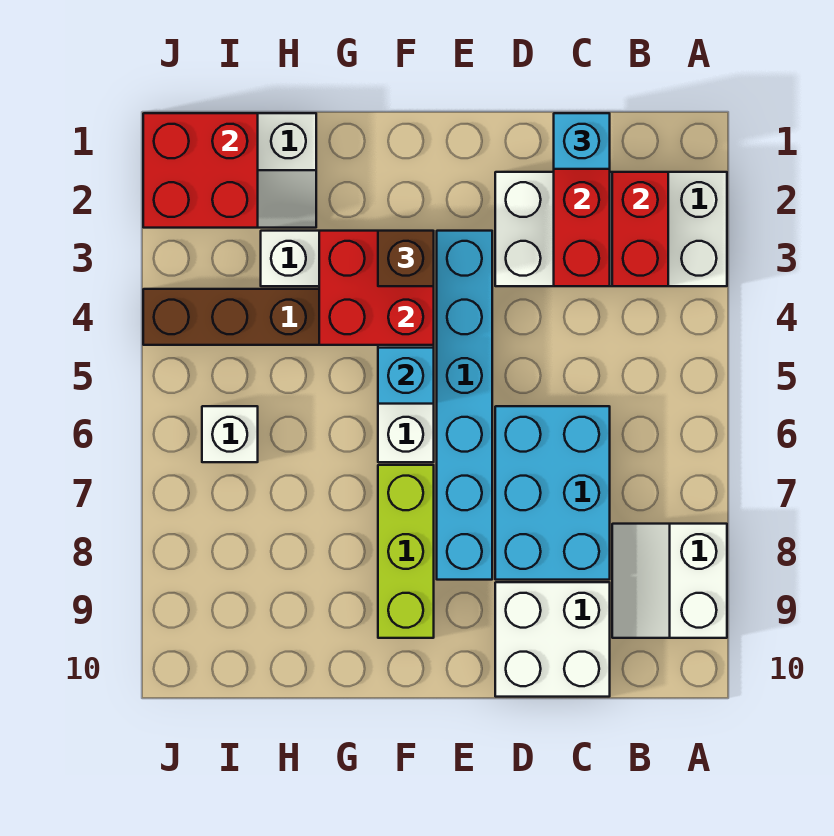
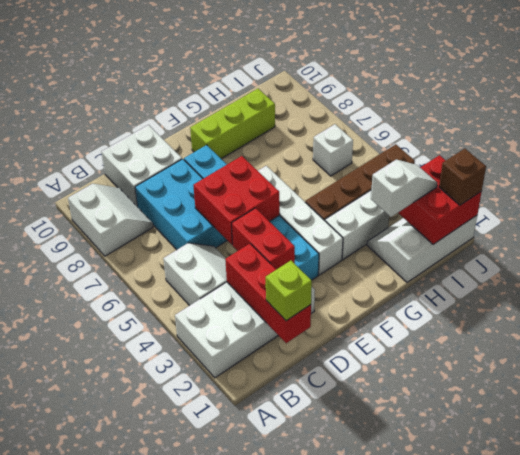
red brick B2:B3 level 2 -> red brick D3:D4 level 2
none -> white slope B4:C5 level 1 top B
cyan brick C1 level 3 -> lime brick C1 level 3
red brick F3:G4 level 2 -> red brick D5:E6 level 2
brown brick F3 level 3 -> brown brick J1 level 3
cyan brick F5 level 2 -> none
lime brick F7:F9 level 1 -> lime brick F9:H9 level 1
none -> white slope H2:I2 level 3 top H

